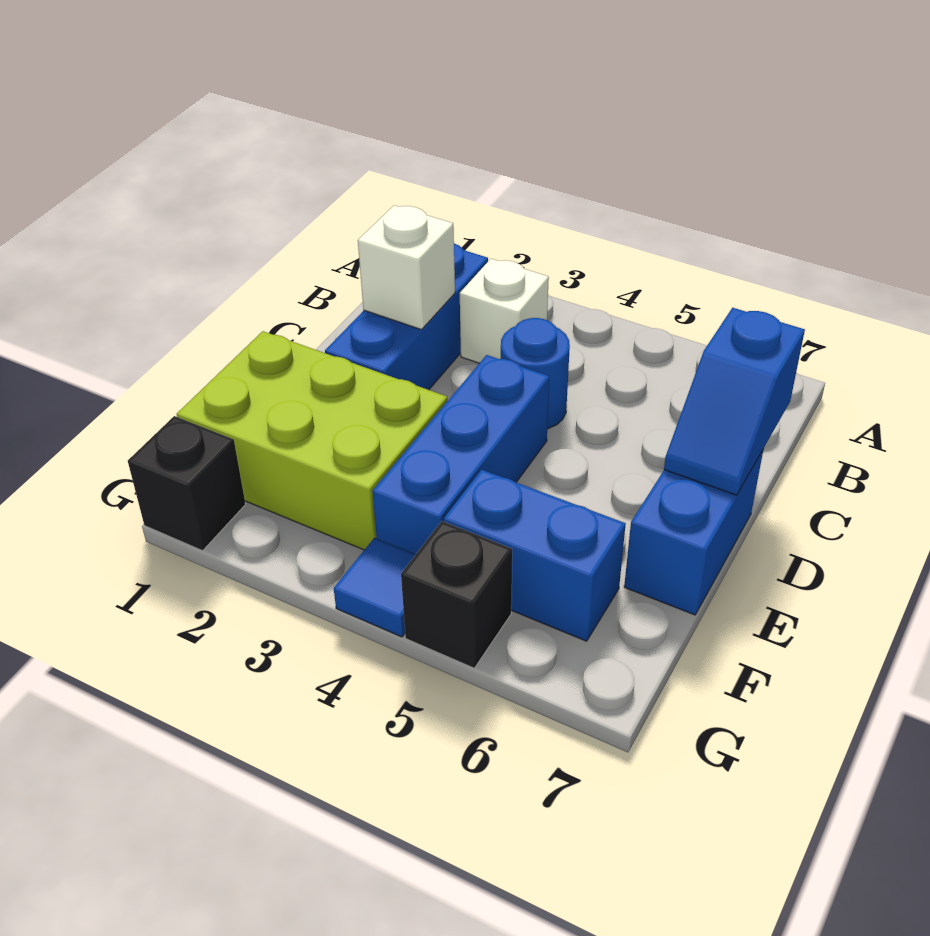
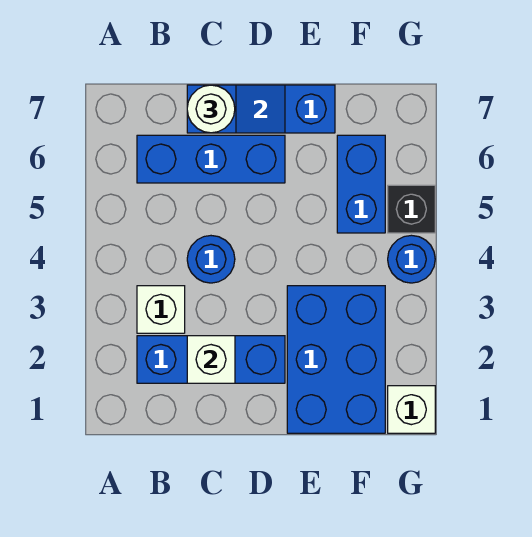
none -> white round brick C7 level 3
blue brick D4:F4 level 1 -> blue brick B6:D6 level 1
lime brick E1:F3 level 1 -> blue brick E1:F3 level 1
black brick G1 level 1 -> white brick G1 level 1
blue tile G4 level 1 -> blue round brick G4 level 1

